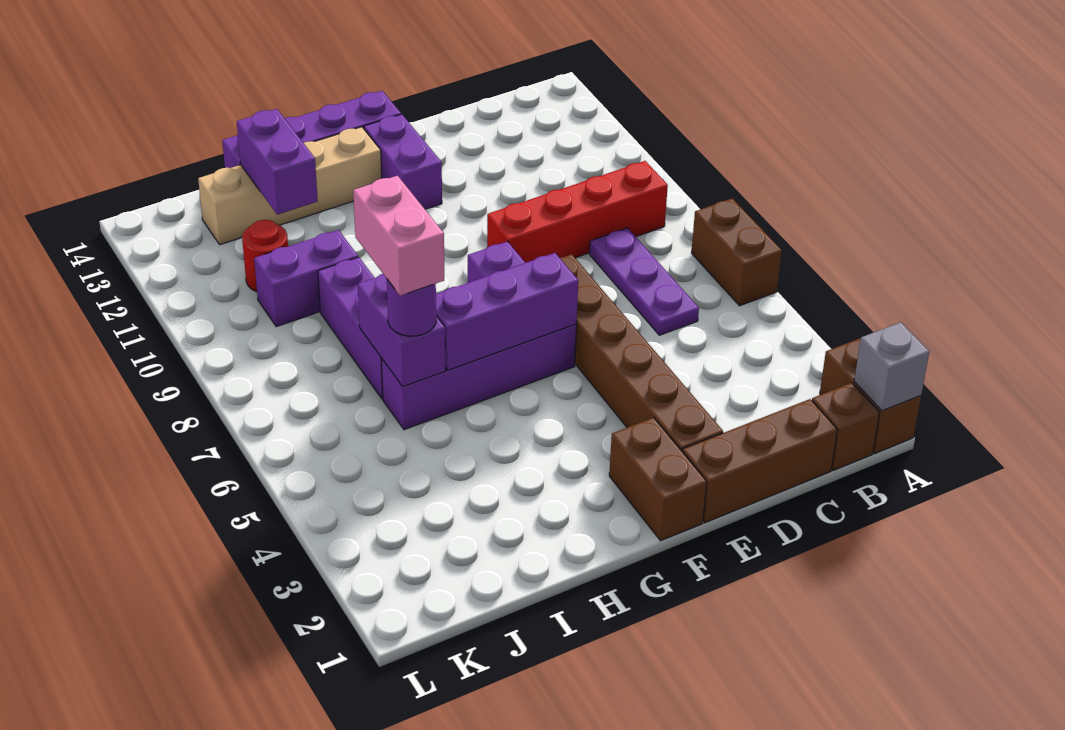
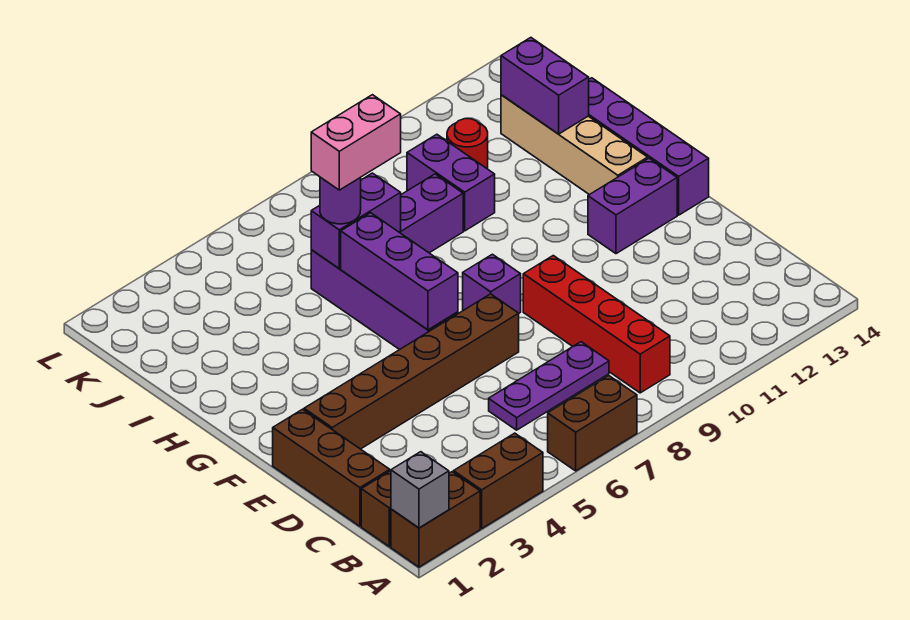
brown brick F1:F2 level 1 -> brown brick A3:A4 level 1
purple brick I12:I13 level 2 -> purple brick I13:J13 level 2

